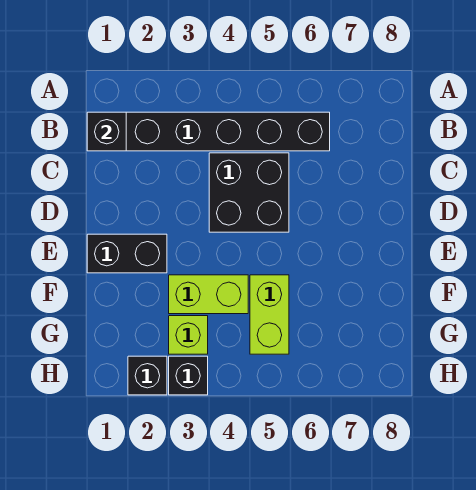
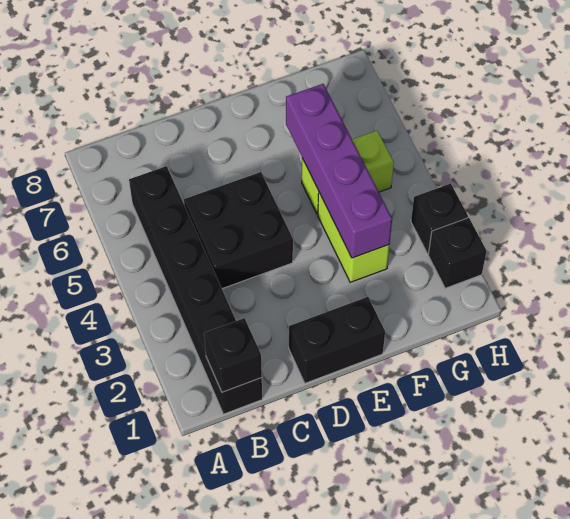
black brick E1:E2 level 1 -> black brick D1:E1 level 1
none -> purple brick F3:F6 level 2
lime brick G3 level 1 -> none

